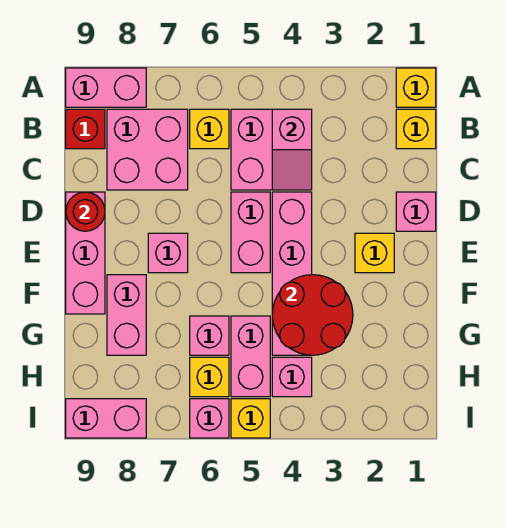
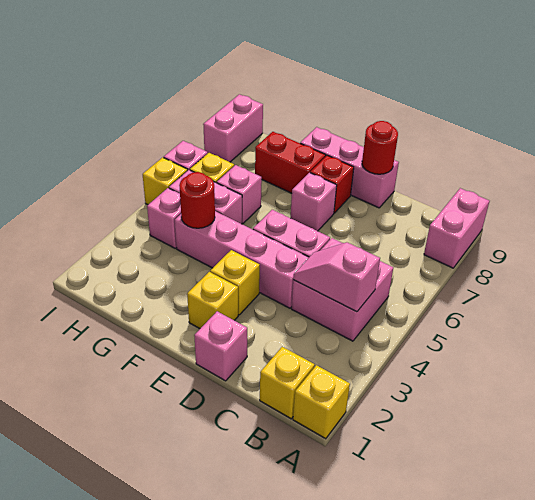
yellow brick B6 level 1 -> yellow brick E3 level 1
pink brick B7:C8 level 1 -> none
red brick B9 level 1 -> red brick E8 level 1
red round brick F3:G4 level 2 -> red round brick G4 level 2
pink brick F8:G8 level 1 -> red brick F8:G8 level 1

